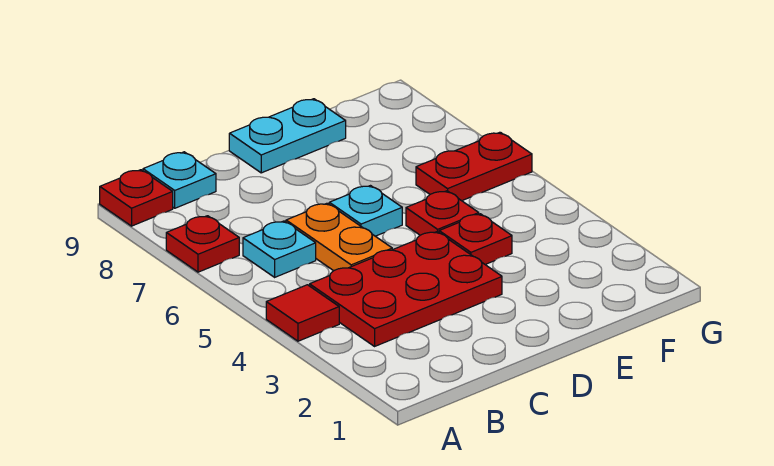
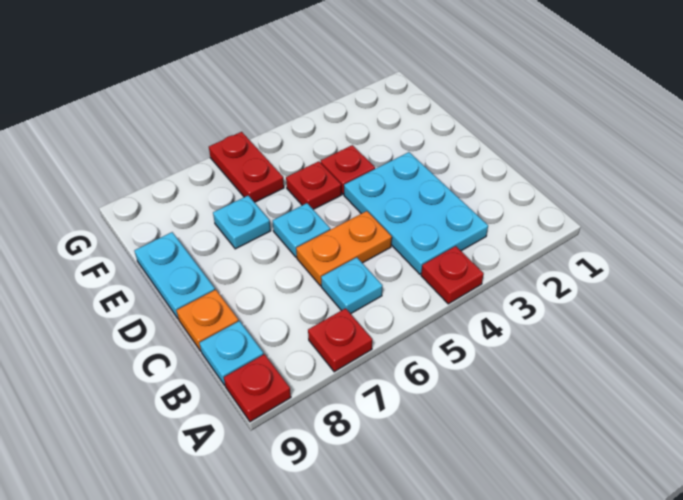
red tile A4 level 1 -> red plate A4 level 1
red plate B3:D4 level 1 -> cyan plate B3:D4 level 1
none -> orange plate C9 level 1
none -> cyan plate E7 level 1

